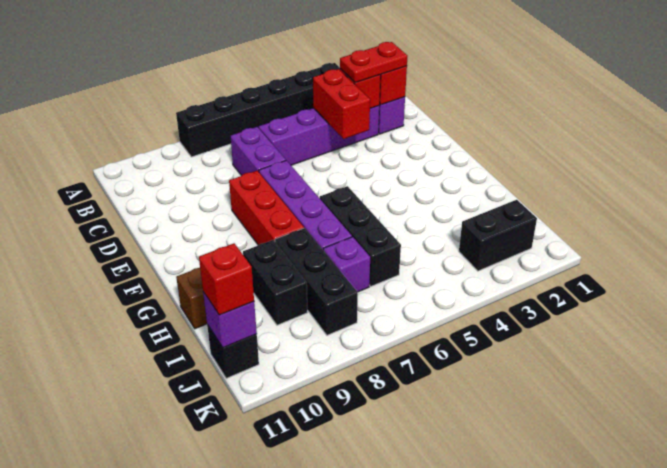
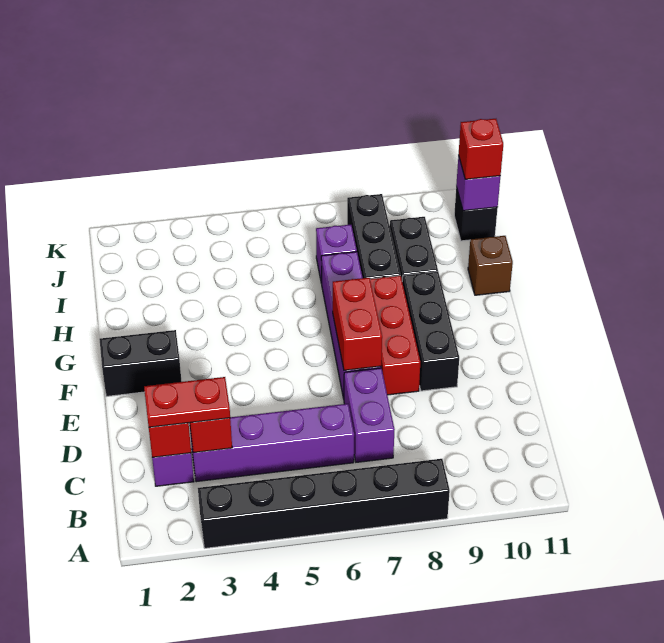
red brick C4:D4 level 2 -> red brick E7:F7 level 2
black brick G6:I6 level 1 -> black brick E9:G9 level 1
black brick J2:J3 level 1 -> black brick F1:F2 level 1

